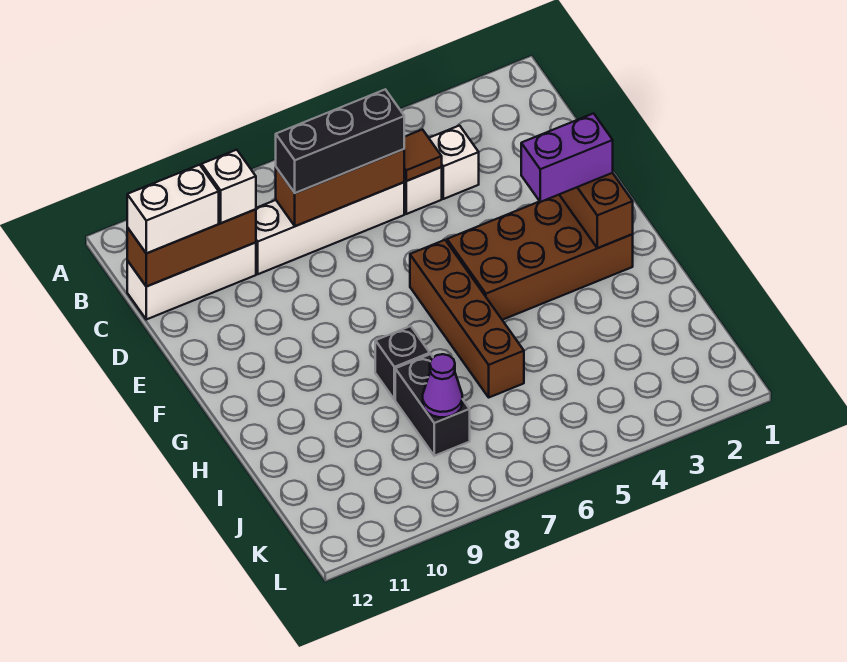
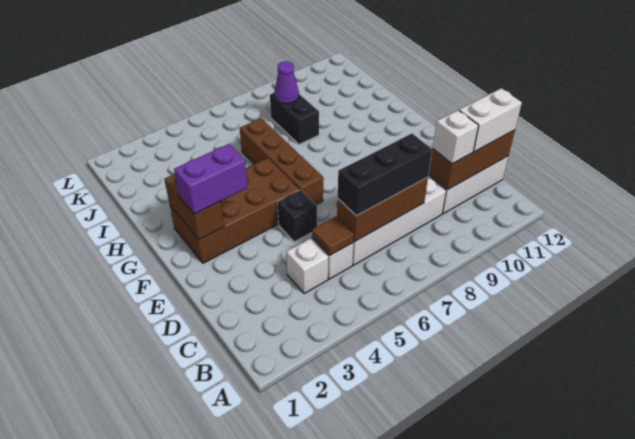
black brick H8 level 1 -> black brick E5 level 1

